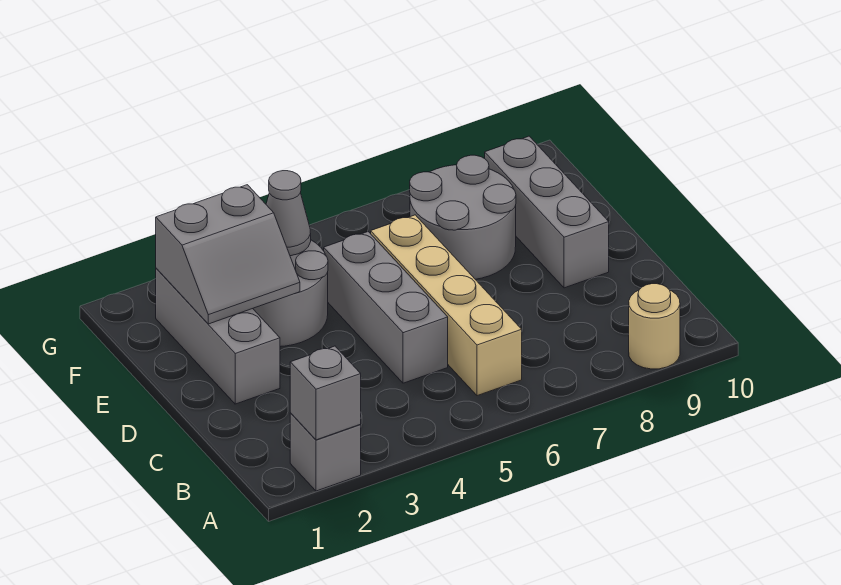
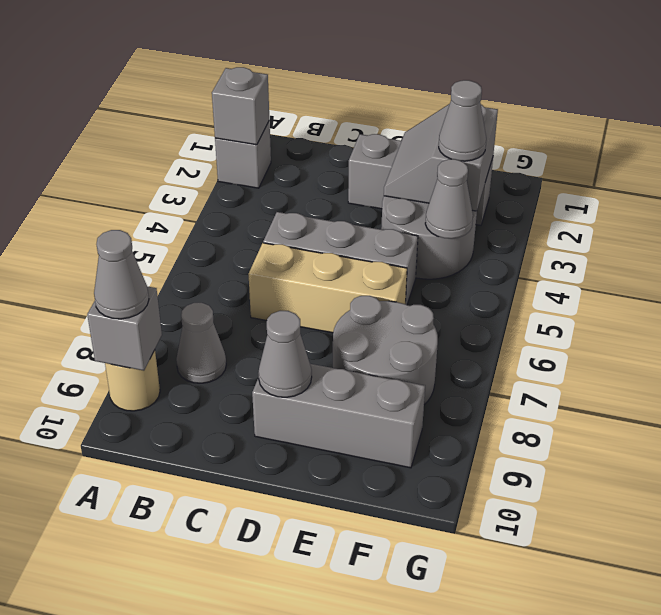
none -> grey brick A9 level 2
none -> grey cone A9 level 3
tan brick B6:E6 level 1 -> tan brick C6:E6 level 1
none -> grey cone B8 level 1
none -> grey cone D9 level 2
none -> grey cone F3 level 3

